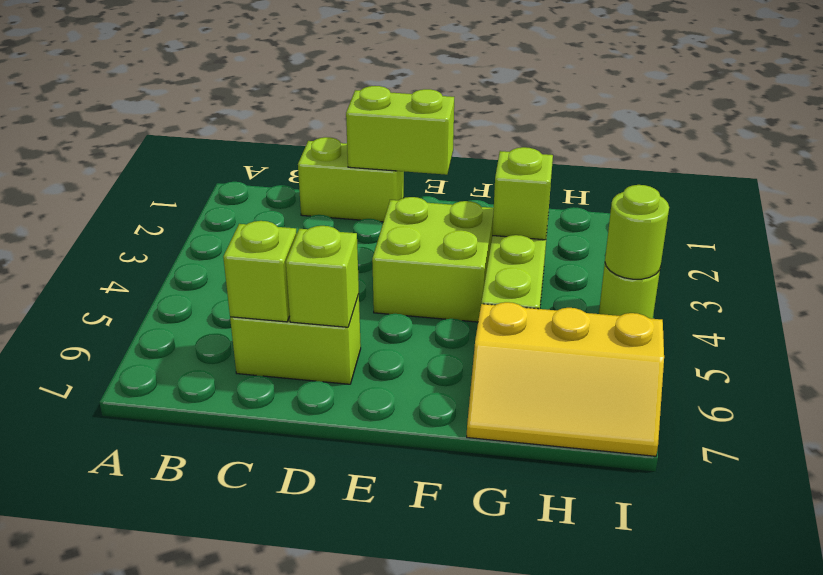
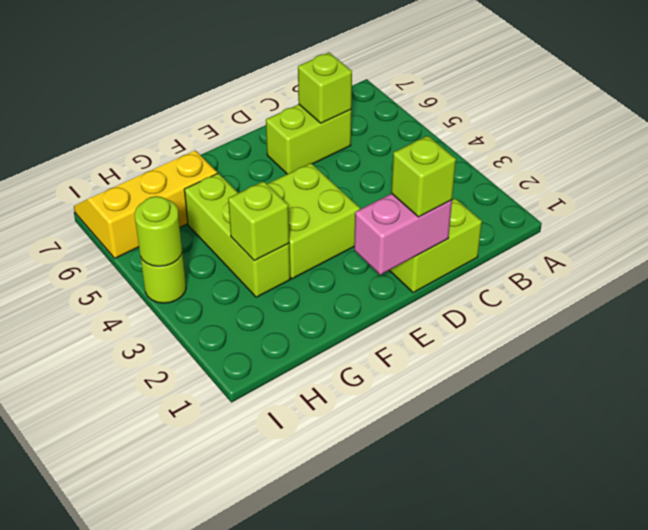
lime brick D1:E1 level 2 -> pink brick D1:E1 level 2
lime brick D6 level 2 -> lime brick D1 level 3

